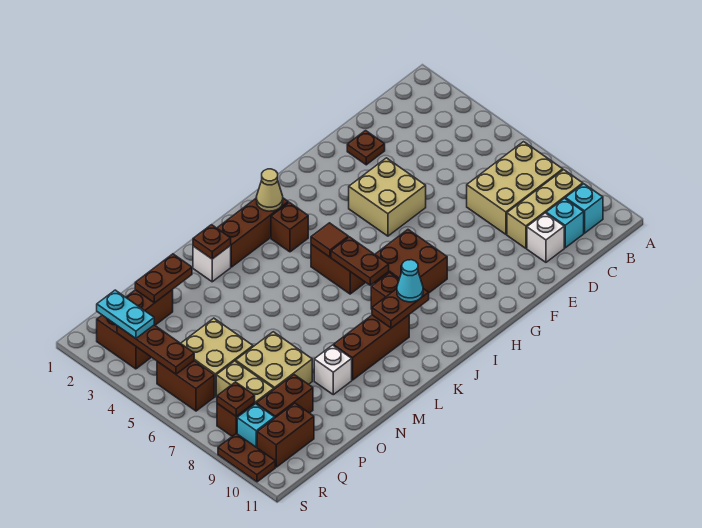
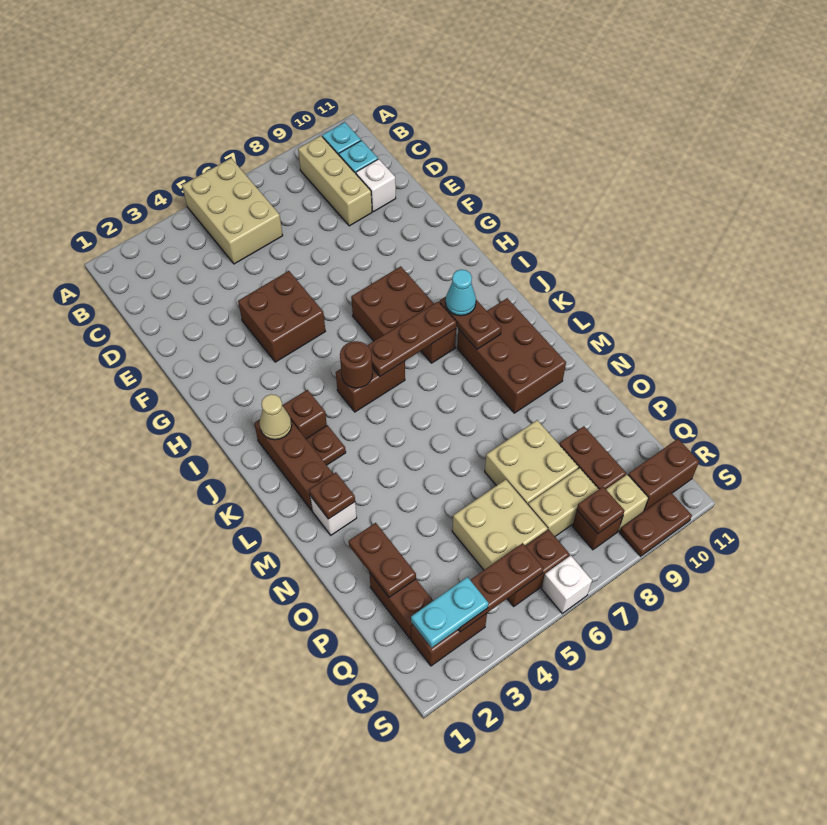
tan brick B7:D8 level 1 -> tan brick A5:C6 level 1
brown plate E2 level 1 -> brown plate K3 level 1
tan brick F4:G5 level 1 -> brown brick F4:G5 level 1
brown tile J5 level 2 -> brown round brick J5 level 2
brown plate J6:J7 level 2 -> brown plate J6:J8 level 2
brown brick K9:M9 level 1 -> brown brick K9:M10 level 1
white brick N9 level 1 -> white brick S6 level 1
brown brick Q10:R10 level 1 -> brown brick R10:R11 level 1
cyan brick R9 level 1 -> tan brick R9 level 1

